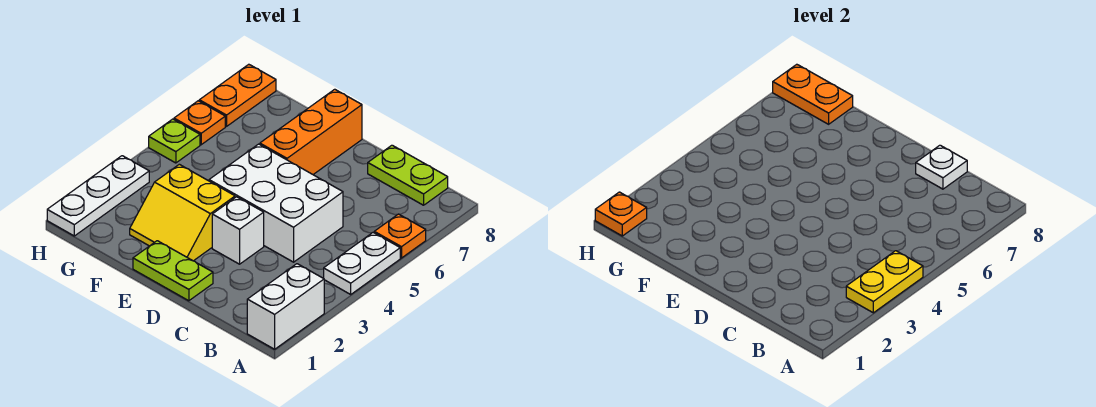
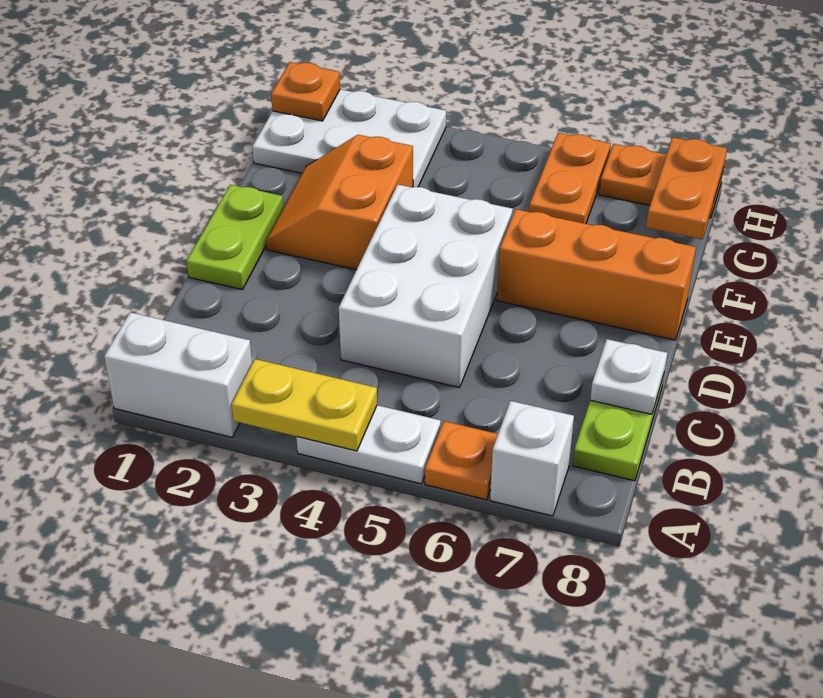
white brick D3 level 1 -> white brick A7 level 1
yellow slope E2:F3 level 1 top 3 -> orange slope E2:F3 level 1 top 3
white plate H1:H3 level 1 -> white plate G1:H3 level 1
lime plate H5 level 1 -> none
orange plate H6 level 1 -> orange plate G6:H6 level 1

